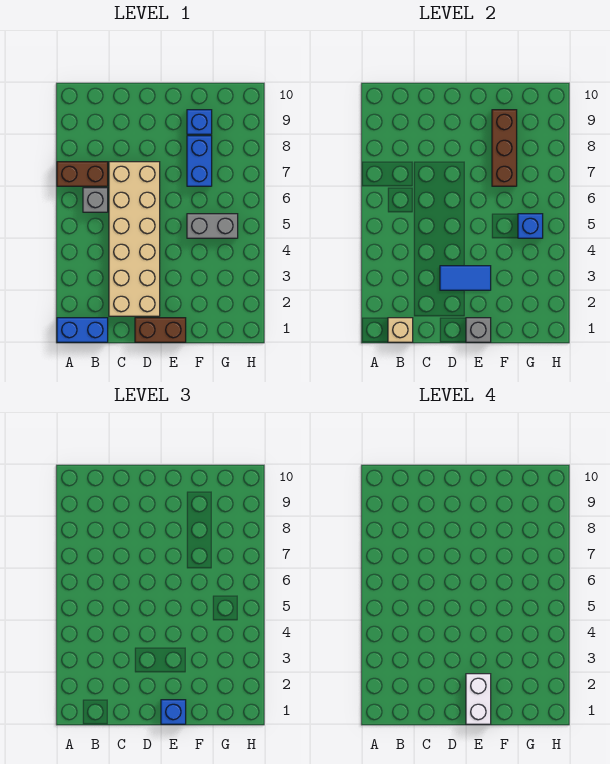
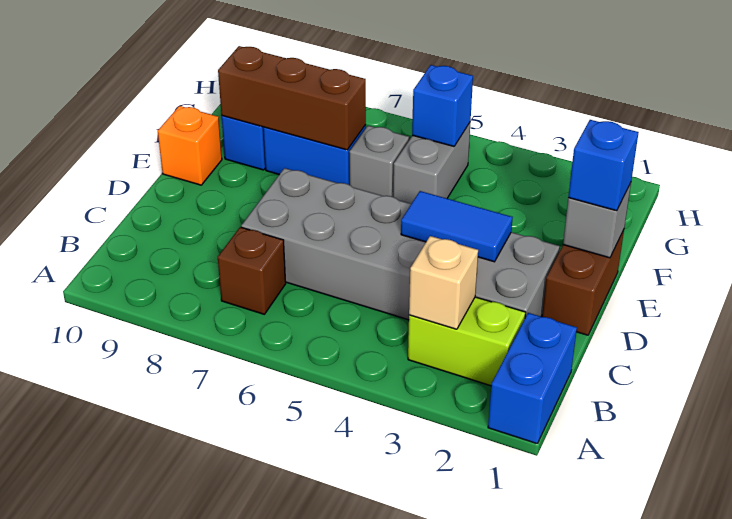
brown brick A7:B7 level 1 -> brown brick B7 level 1
tan brick B1 level 2 -> tan brick B3 level 2
none -> lime brick B2:B3 level 1
grey brick B6 level 1 -> grey brick F6 level 1
tan brick C2:D7 level 1 -> grey brick C2:D7 level 1
blue tile D3:E3 level 2 -> blue tile D3:D4 level 2
white brick E1:E2 level 4 -> none
none -> orange brick E10 level 1

